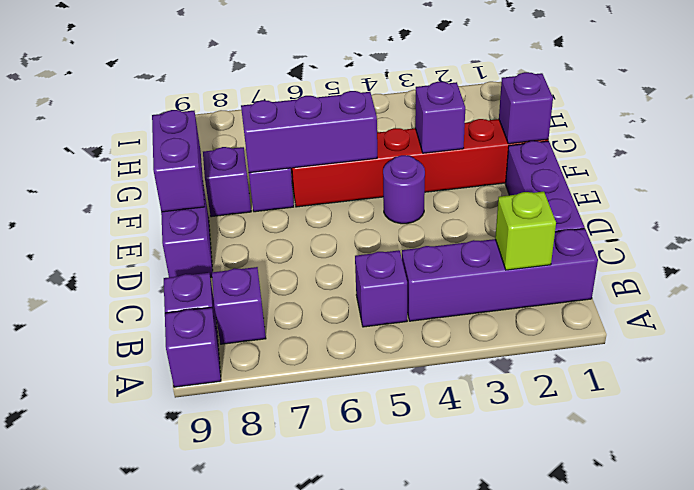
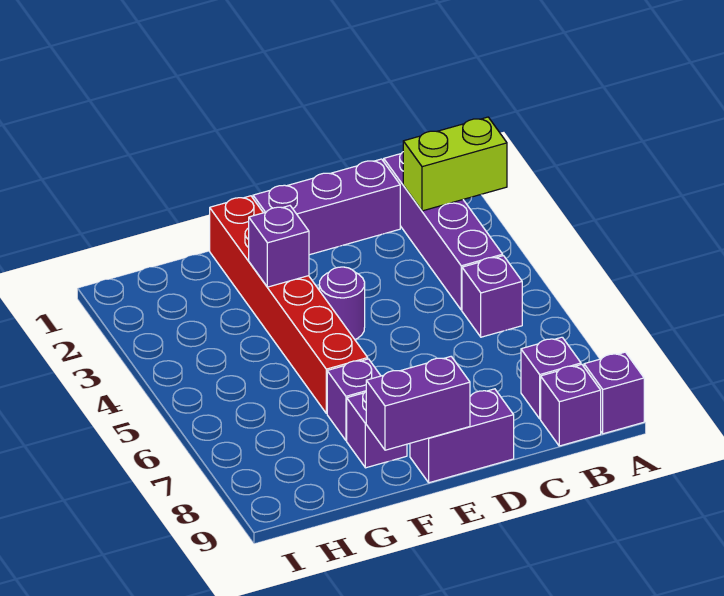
lime brick B2 level 2 -> lime brick A2:B2 level 2
purple brick F1 level 2 -> none
purple brick F5:F7 level 2 -> none

